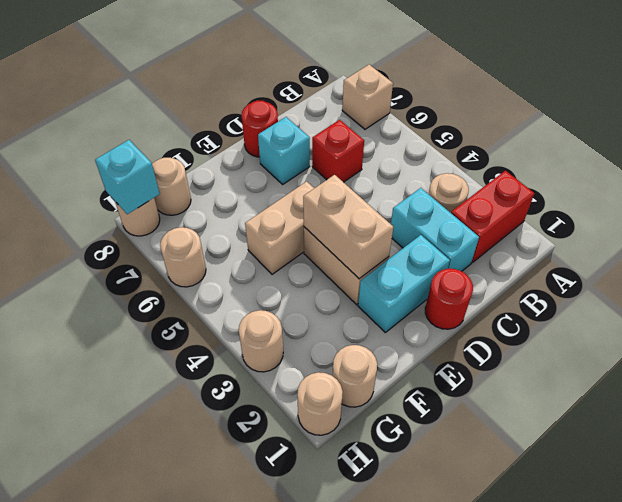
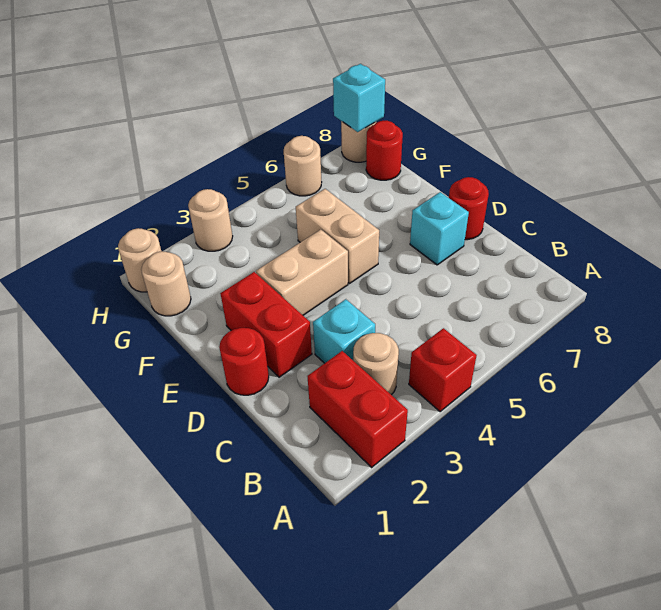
tan brick A7 level 1 -> none
cyan brick C2:C3 level 1 -> cyan brick C3 level 1
red brick C6 level 1 -> red brick A4 level 1
cyan brick D2:E2 level 1 -> red brick D2:E2 level 1
tan brick E3:E4 level 2 -> none
tan round brick G8 level 1 -> red round brick G8 level 1

